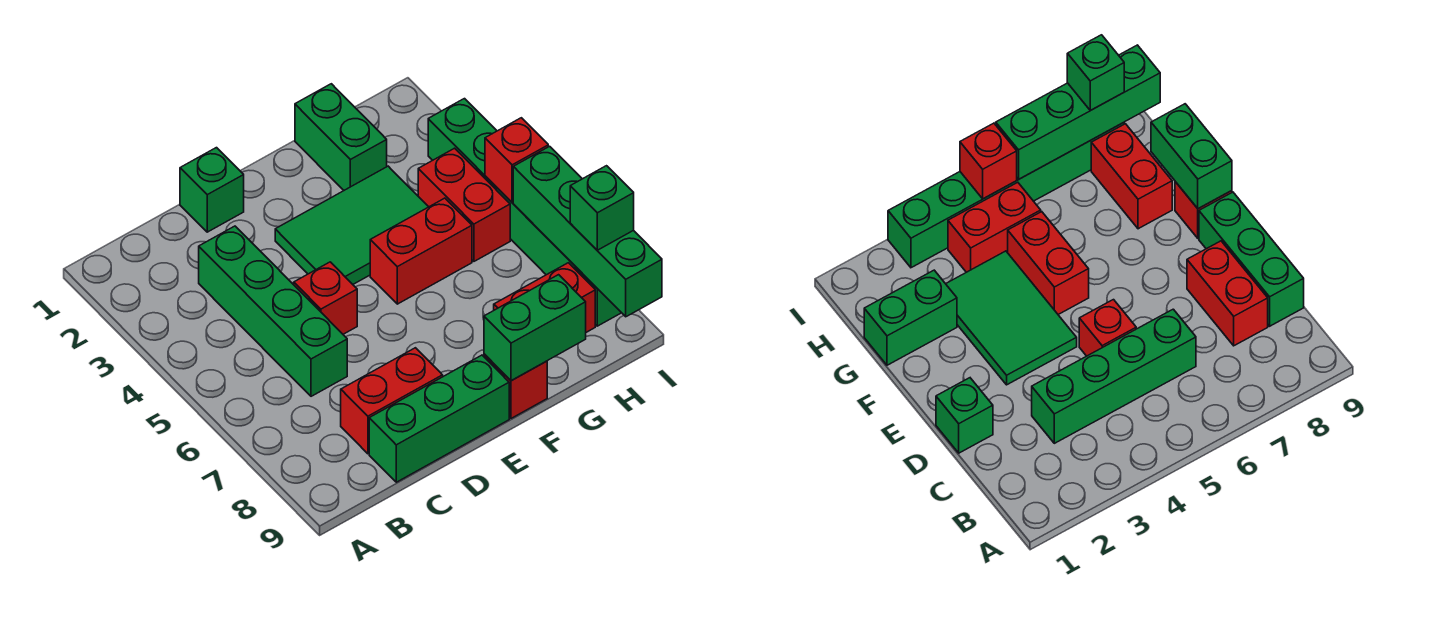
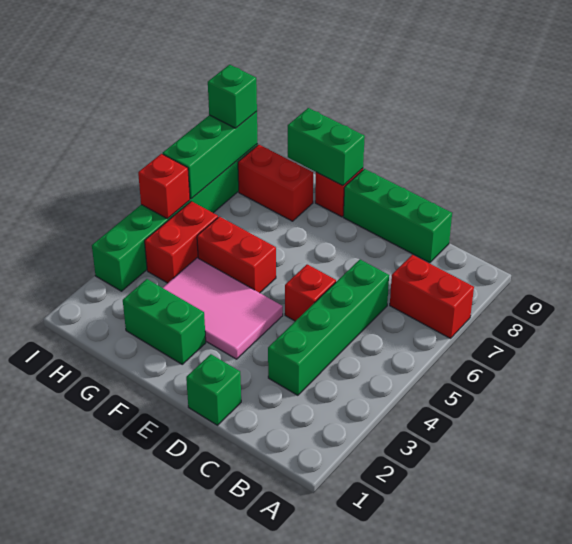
red brick C8:D8 level 1 -> red brick A7:B7 level 1
green tile E3:G4 level 1 -> pink tile E3:G4 level 1
green brick G1:G2 level 1 -> green brick F2:G2 level 1
green brick I6:I9 level 2 -> green brick I6:I8 level 2

